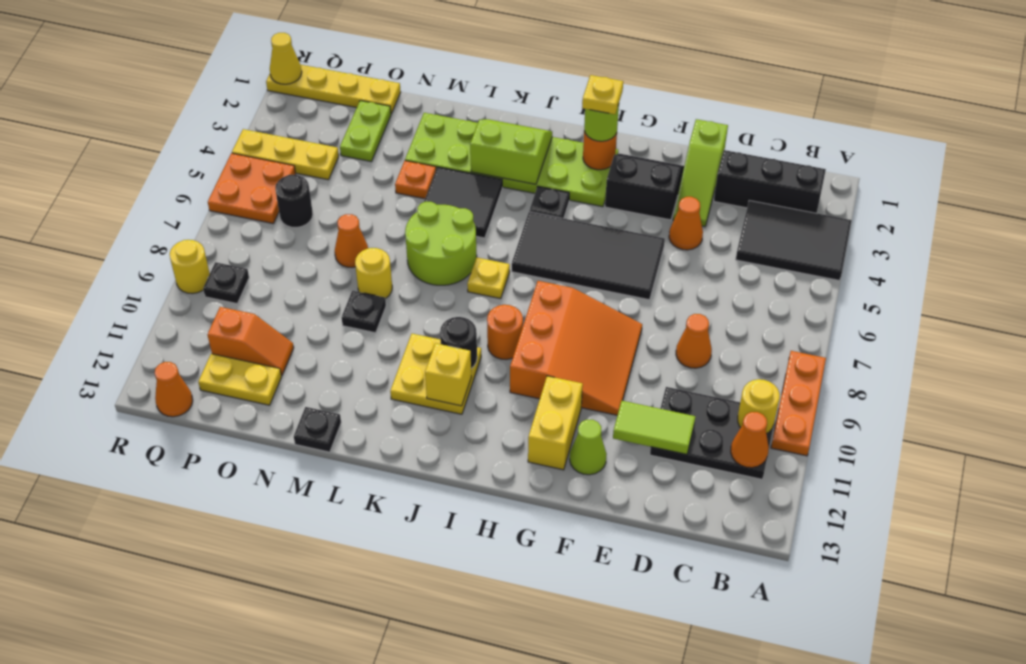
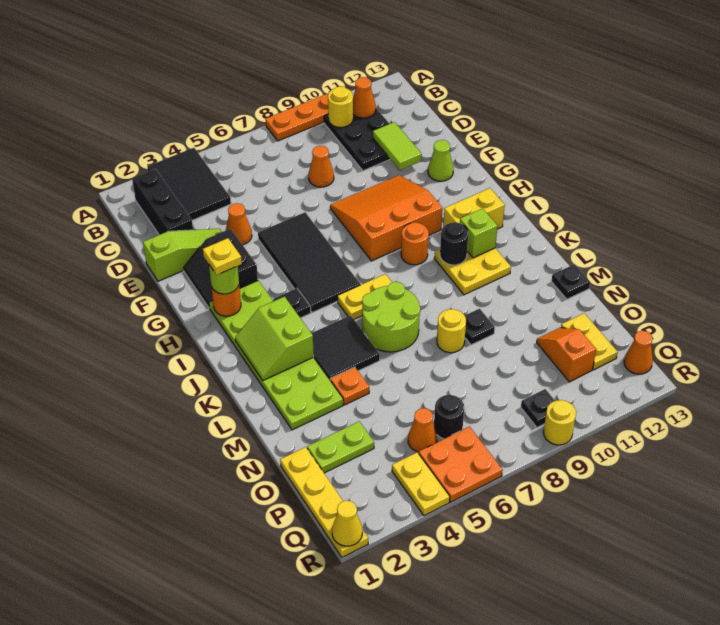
yellow brick G11:G12 level 1 -> yellow brick I11:I12 level 1
yellow plate J7 level 1 -> yellow plate J6:J7 level 1
yellow brick J11 level 2 -> lime brick J11 level 2
orange cone N7 level 1 -> orange cone P5 level 1
yellow plate P4:R4 level 1 -> yellow plate Q4:R4 level 1

